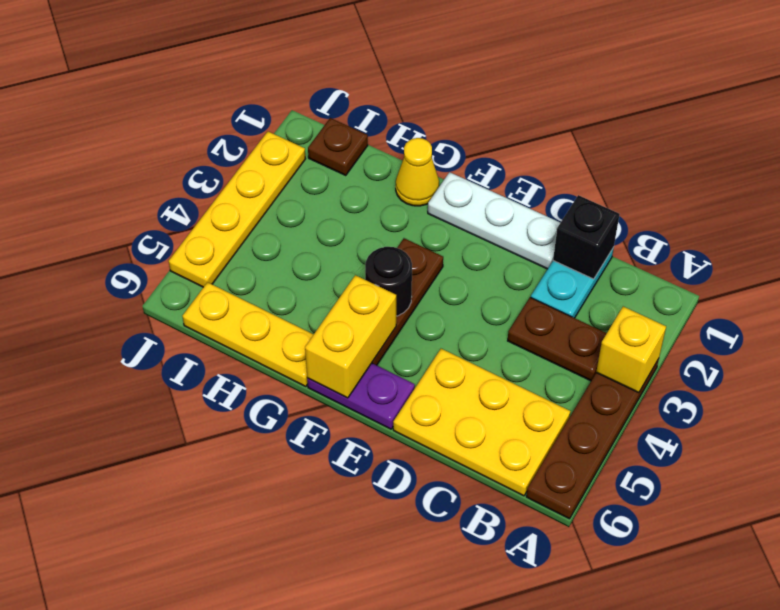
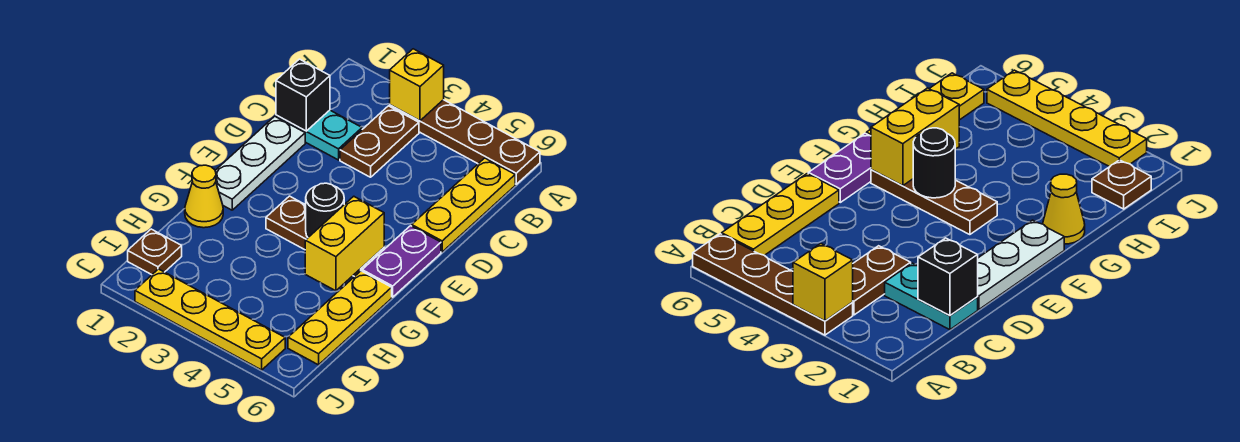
yellow plate B5:D6 level 1 -> yellow plate B6:D6 level 1
yellow brick F5:F6 level 2 -> yellow brick F5:G5 level 2

